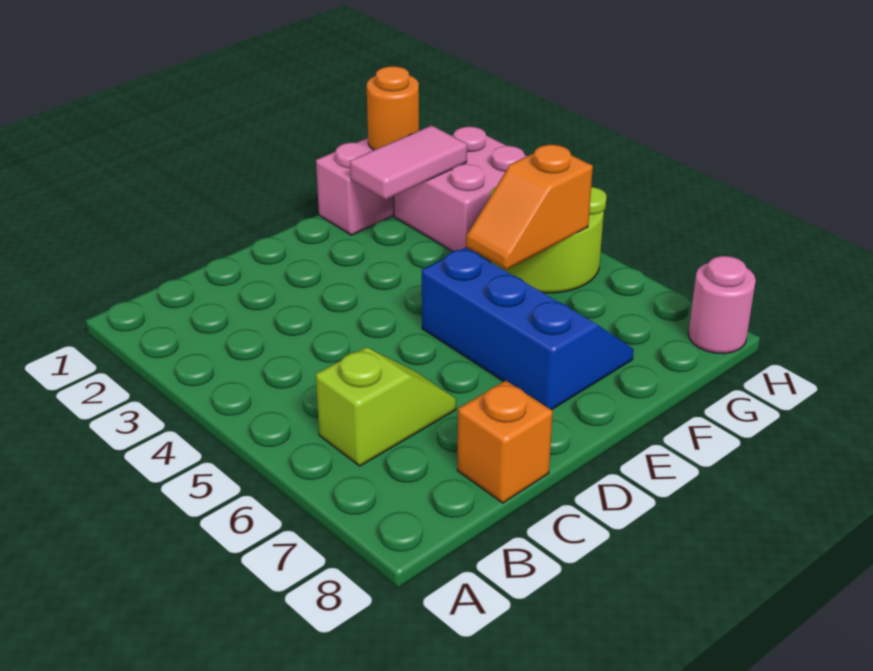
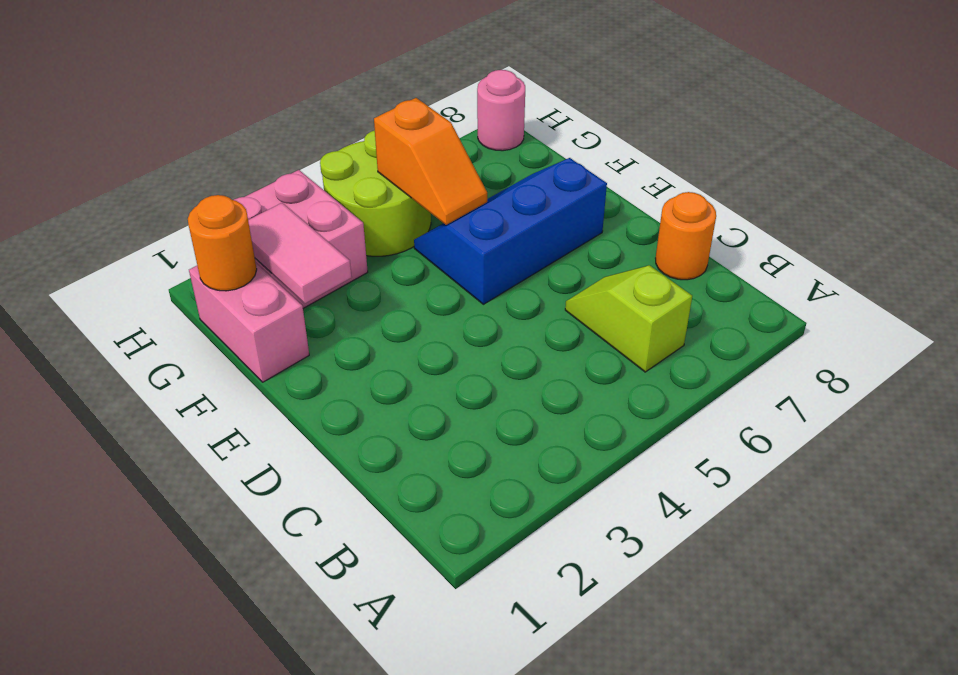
orange brick C8 level 1 -> orange round brick C8 level 1

